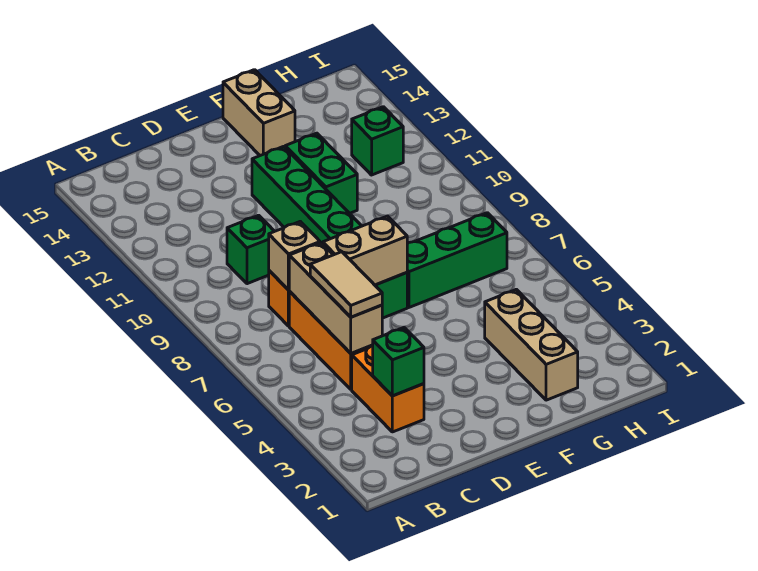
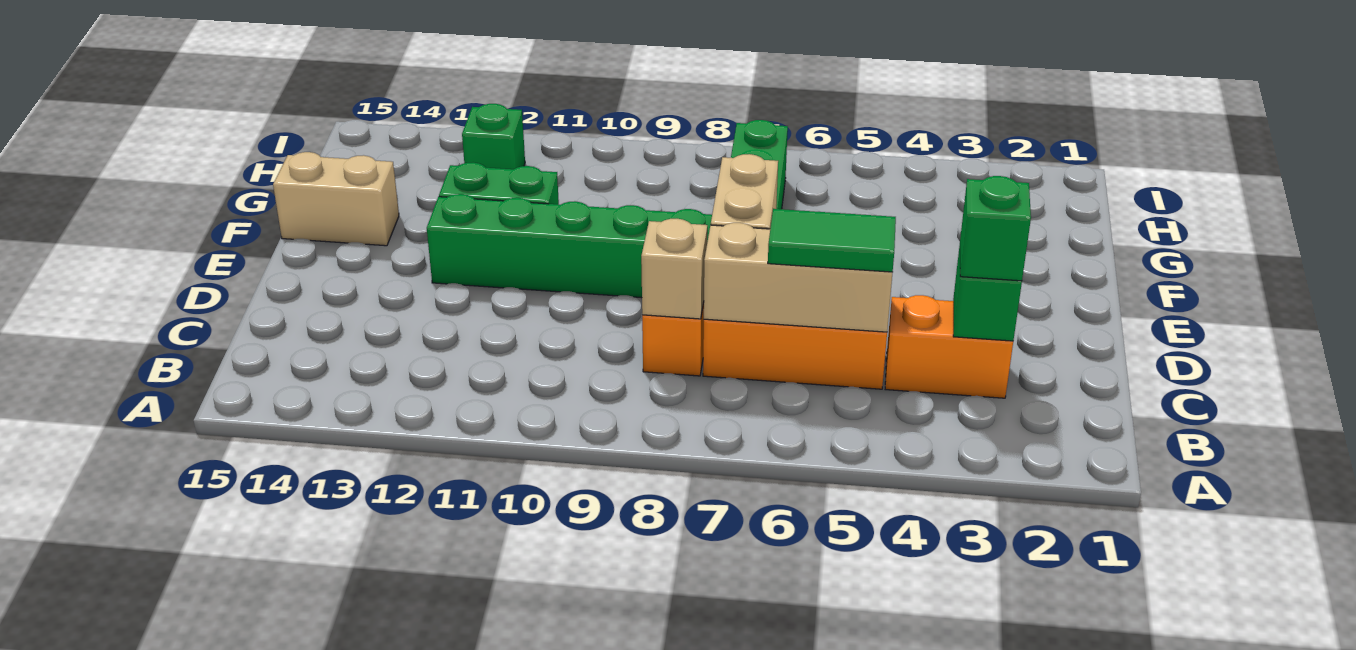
tan tile C5:C6 level 3 -> green tile C5:C6 level 3
green brick C10 level 1 -> green brick C3 level 3
tan brick G2:G4 level 1 -> none

